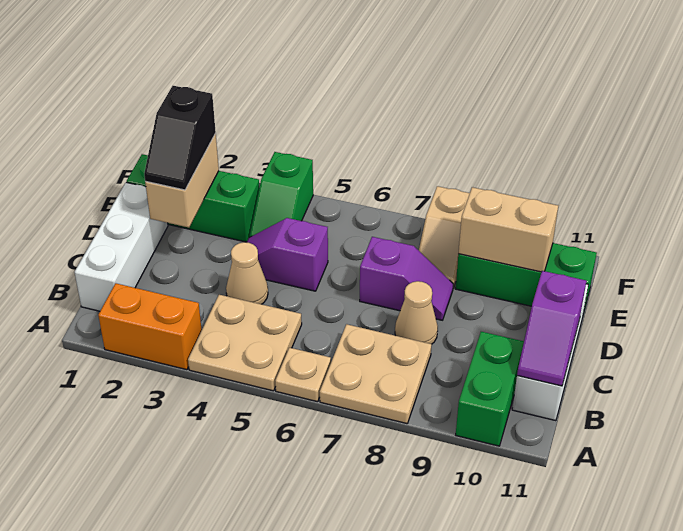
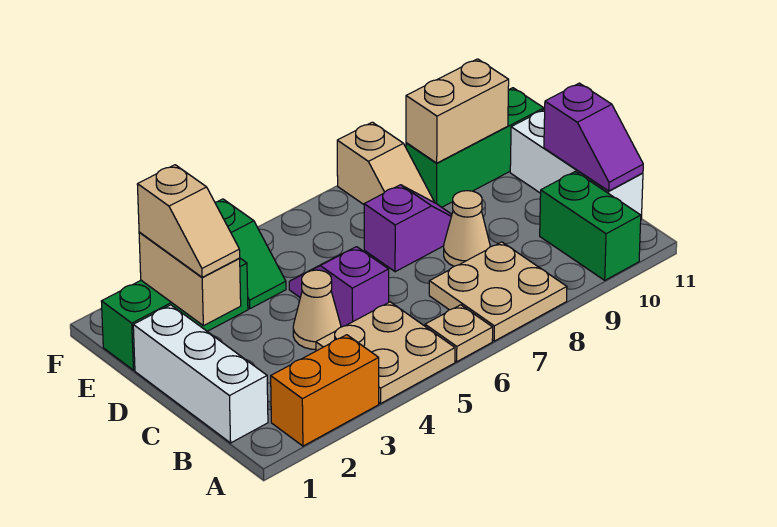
black slope D2:E2 level 3 top E -> tan slope D2:E2 level 3 top E
purple slope D4:D5 level 1 top 5 -> purple slope C5:D5 level 1 top C

